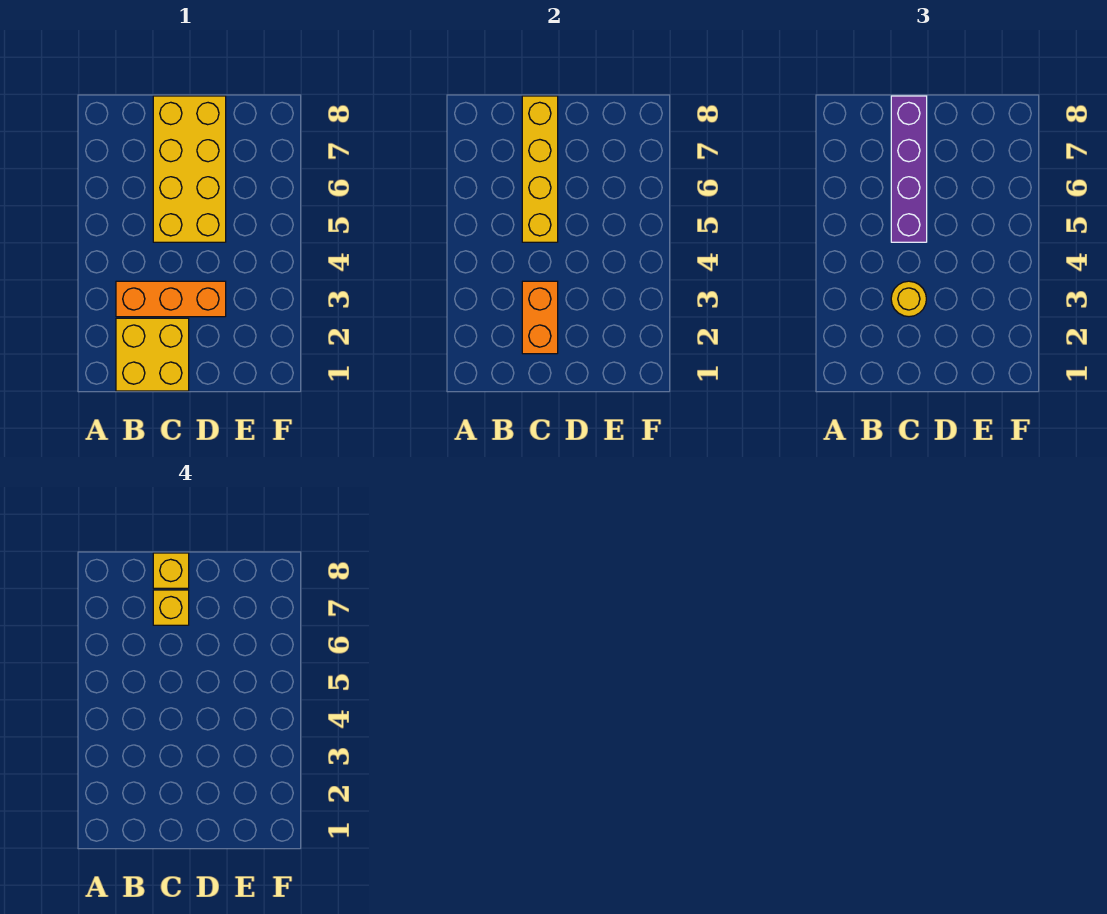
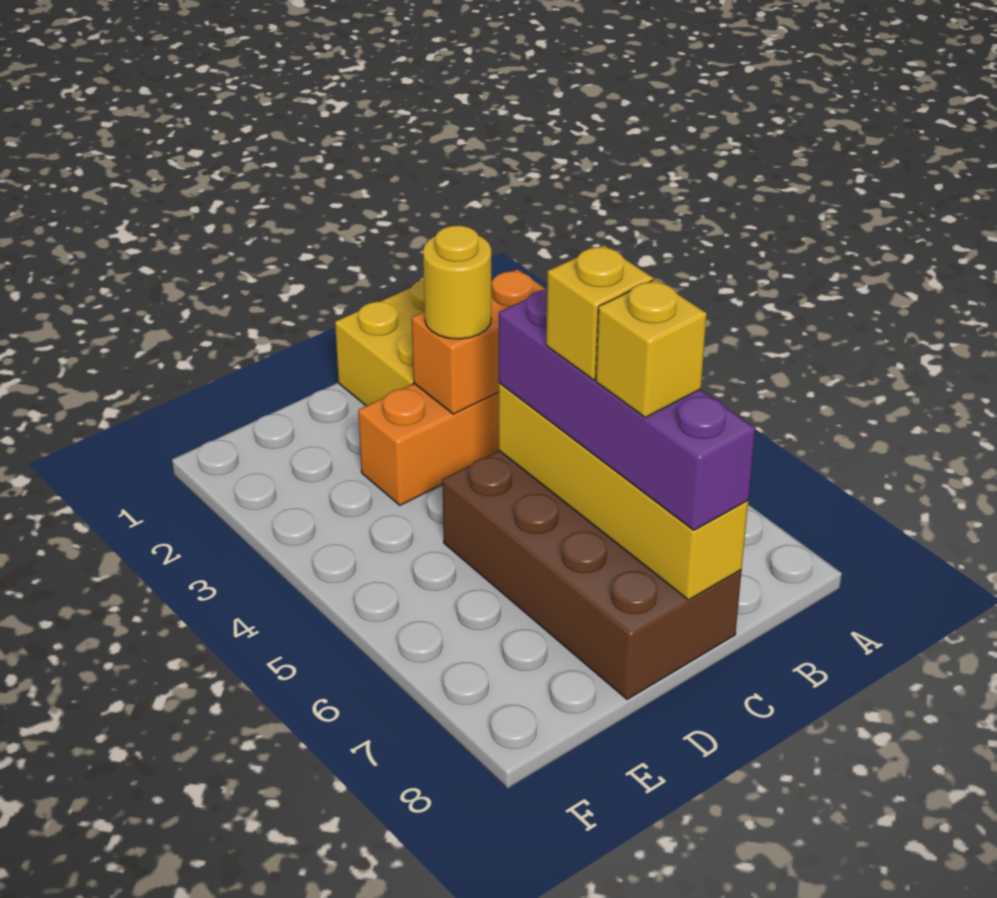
orange brick C2:C3 level 2 -> orange brick B3:C3 level 2
yellow brick C5:D8 level 1 -> brown brick C5:D8 level 1
yellow brick C8 level 4 -> yellow brick C6 level 4

